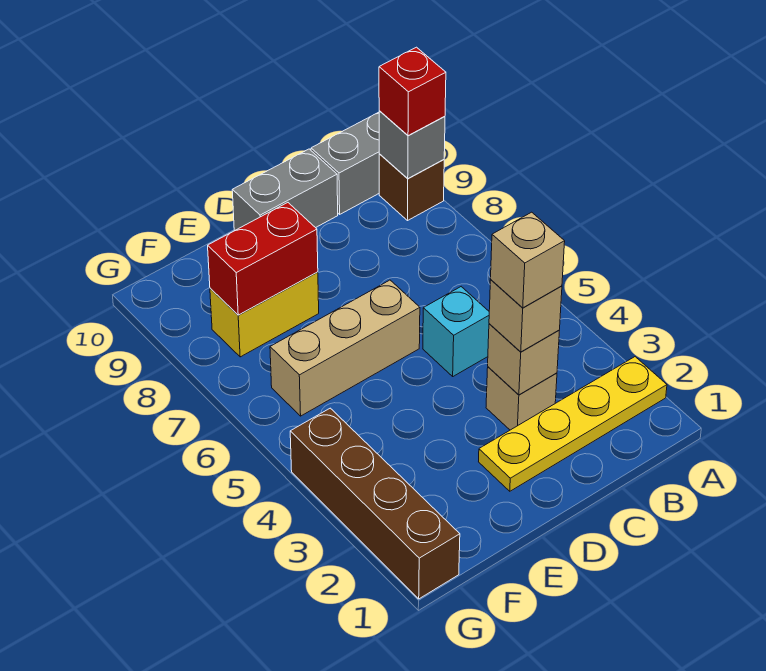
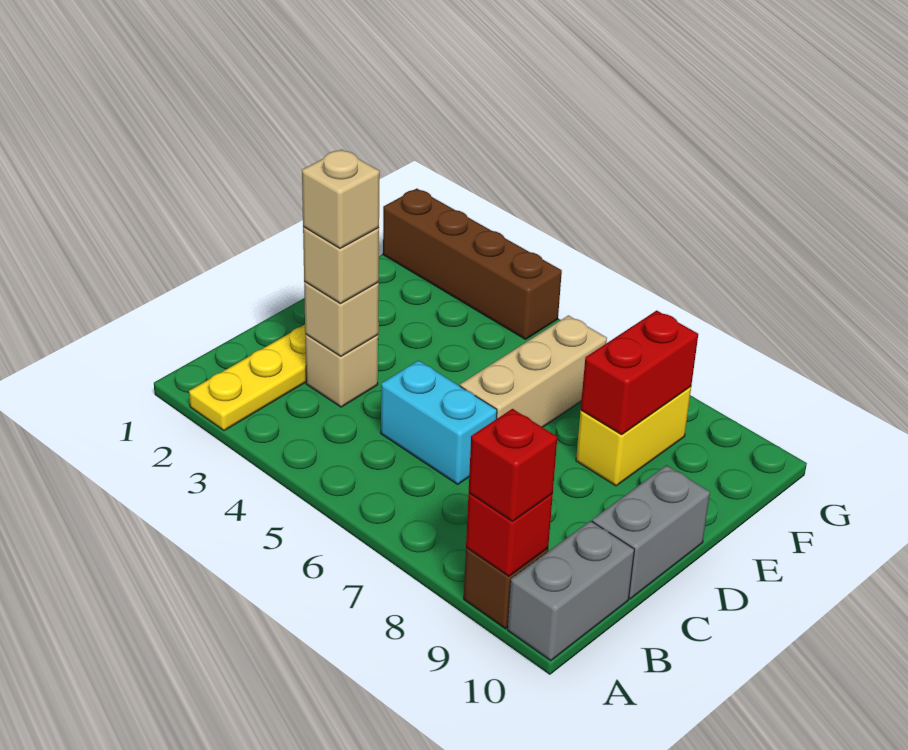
grey brick A9 level 2 -> red brick A9 level 2
cyan brick C5 level 1 -> cyan brick C5:C6 level 1

